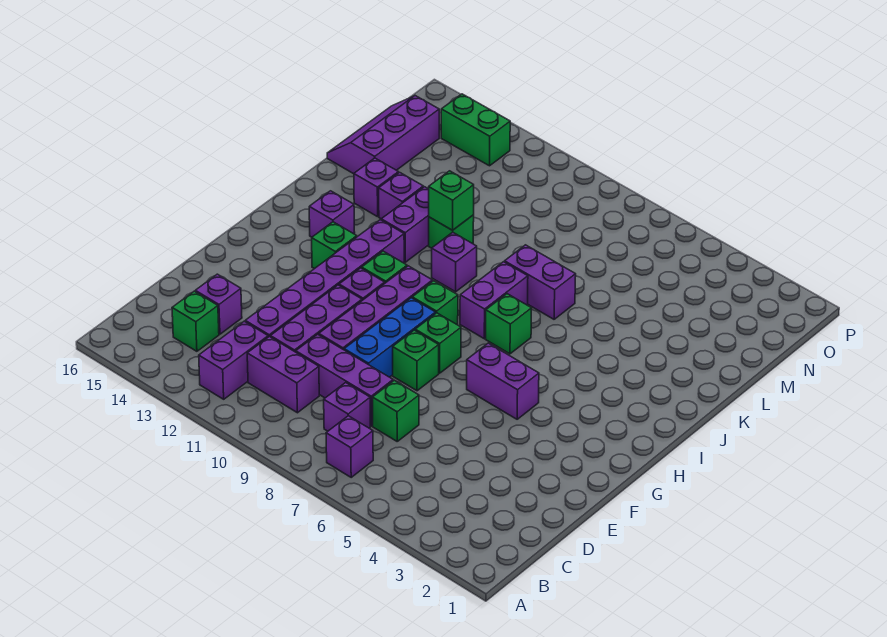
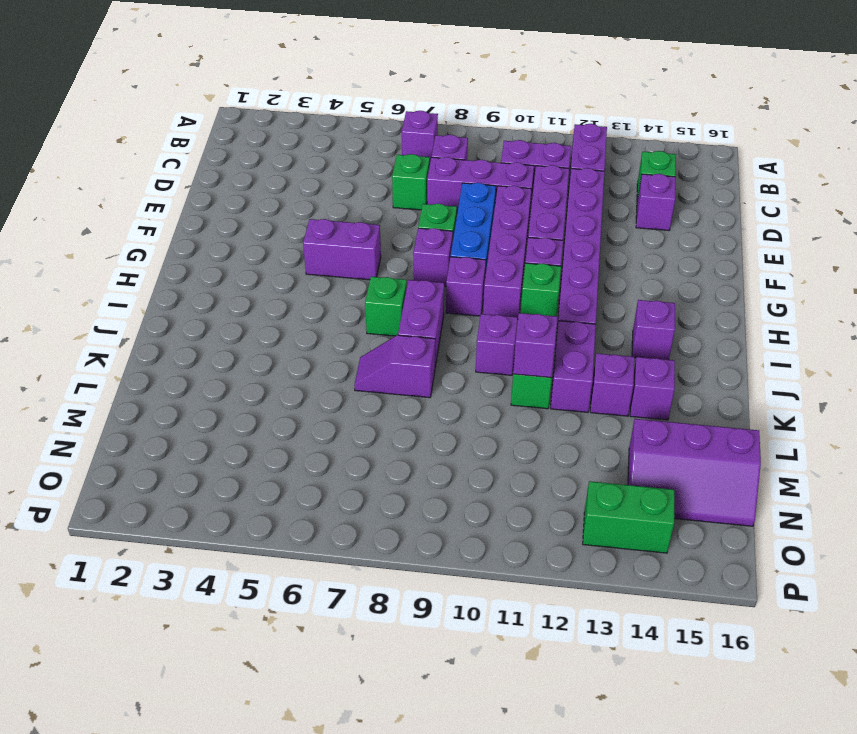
green brick G8 level 1 -> purple brick G8 level 1
green brick H9 level 1 -> purple brick H9 level 1
green brick H13 level 1 -> none
purple brick K7:K8 level 1 -> purple slope K7:K8 level 1 top 8
green brick K11 level 2 -> purple brick K11 level 2
purple slope L15:N16 level 1 top 15 -> purple slope M14:N16 level 1 top M

